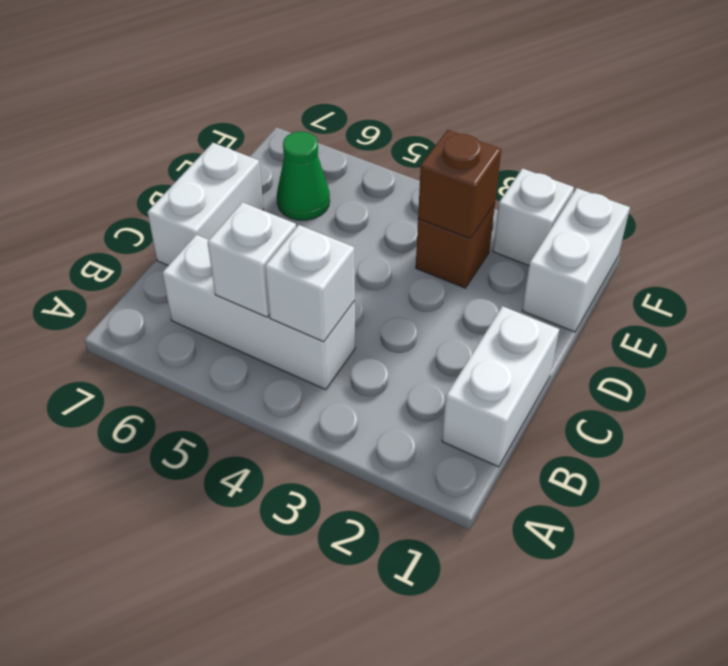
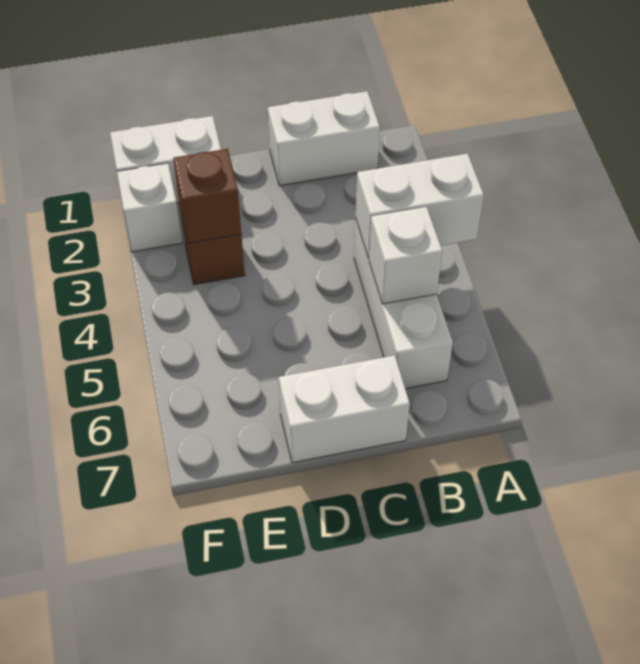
white brick B4 level 2 -> white brick A4:B4 level 2
green cone E6 level 1 -> none

